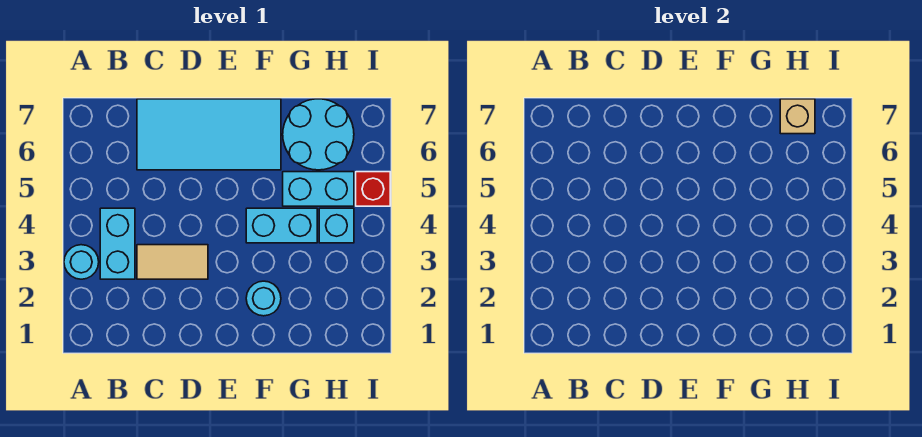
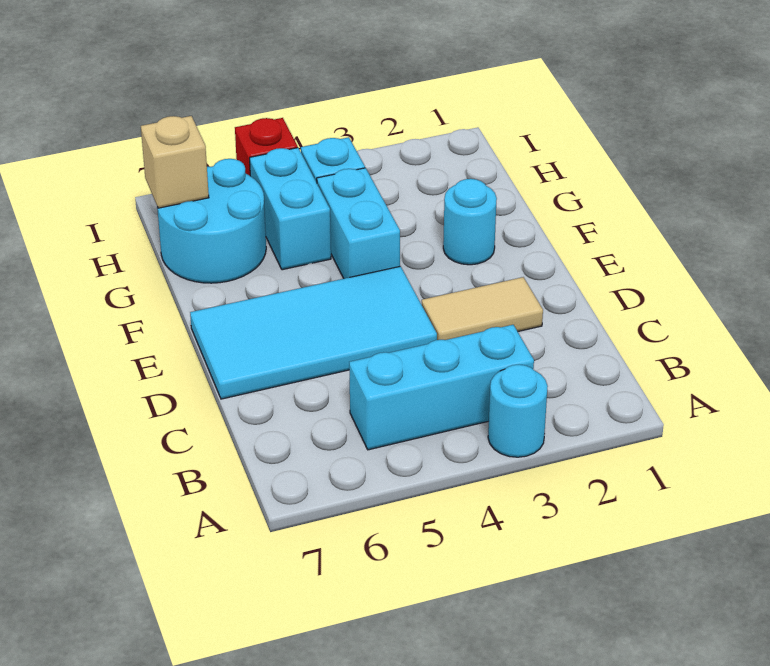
cyan brick B3:B4 level 1 -> cyan brick B3:B5 level 1
tan tile C3:D3 level 1 -> tan tile D2:D3 level 1
cyan tile C6:F7 level 1 -> cyan tile D4:E7 level 1

